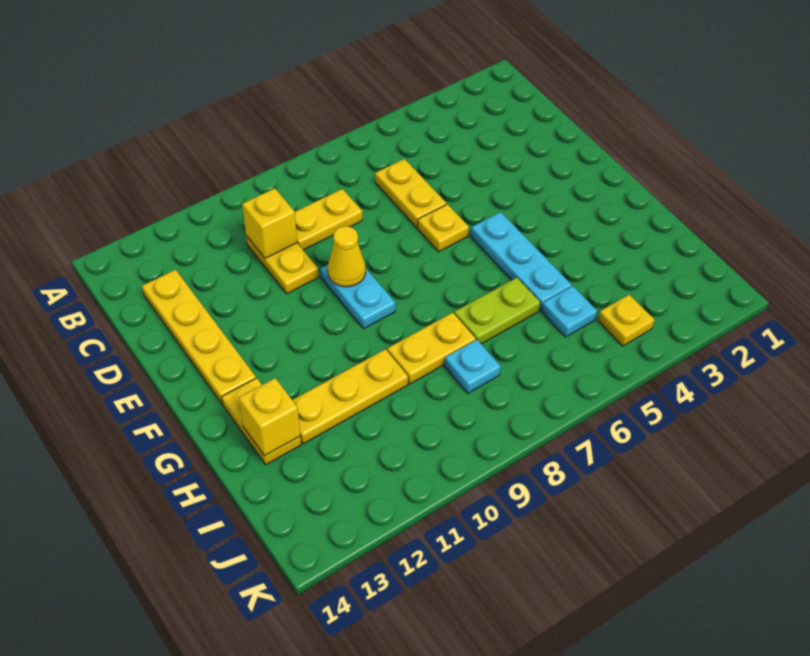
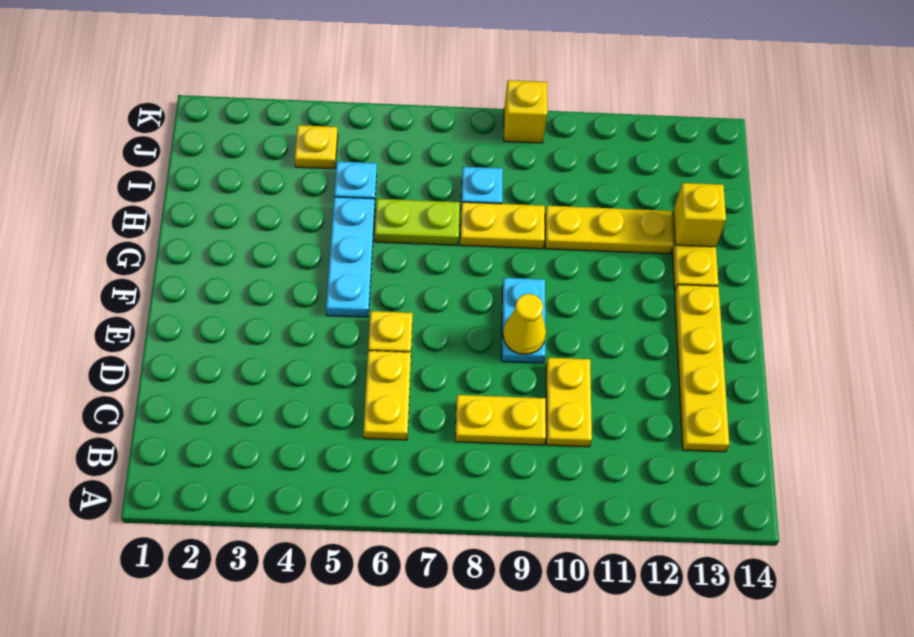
yellow brick C10 level 2 -> yellow brick K9 level 1

